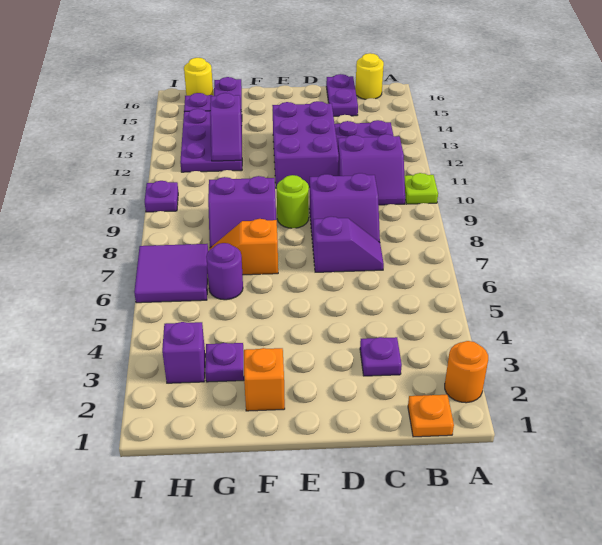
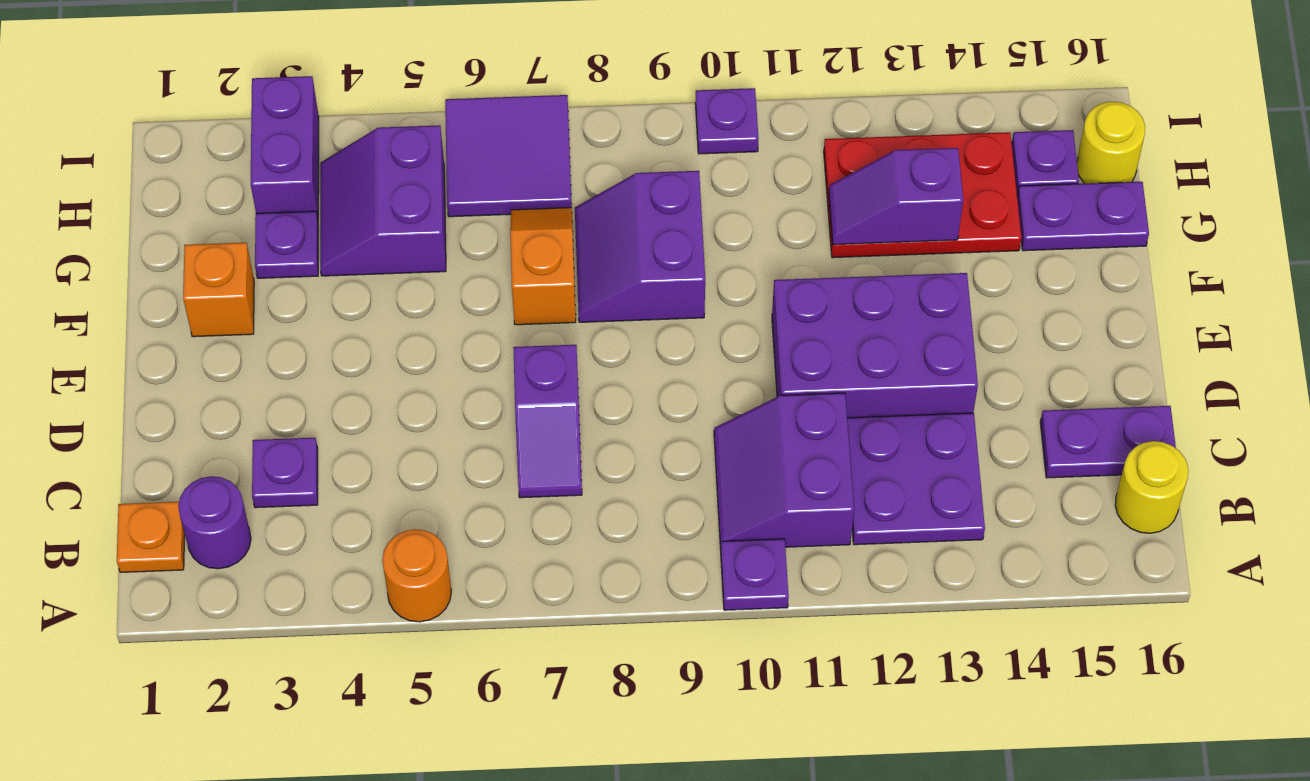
orange round brick A2 level 1 -> orange round brick A5 level 1
lime plate A10 level 1 -> purple plate A10 level 1
purple slope C8:D9 level 1 top 9 -> purple slope G4:H5 level 1 top 5
lime round brick E9 level 1 -> none
purple round brick G6 level 1 -> purple round brick B2 level 1
purple plate G12:H14 level 1 -> red plate G12:H14 level 1
purple brick H3 level 1 -> purple brick H3:I3 level 1

